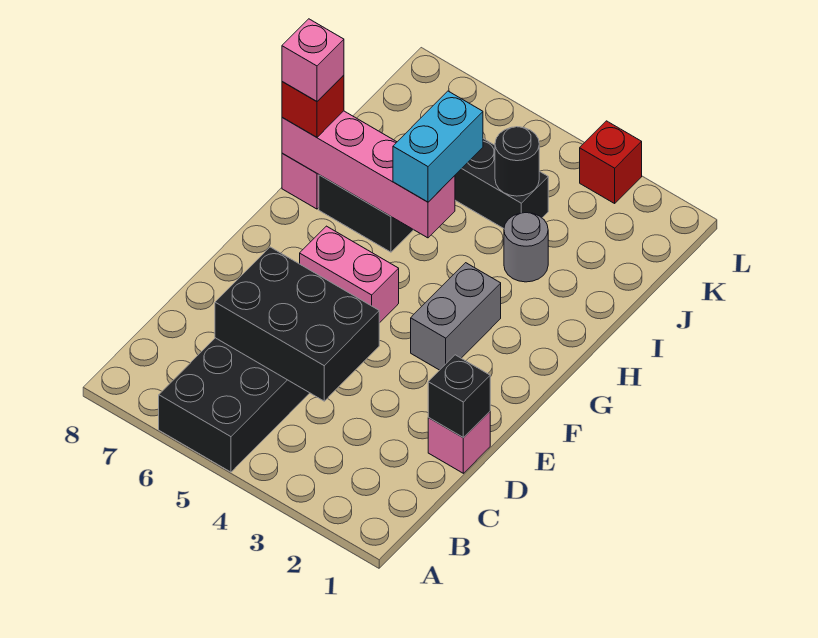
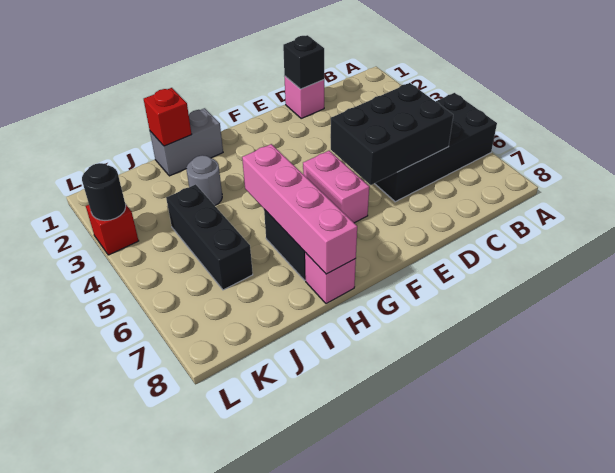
black brick C4:D6 level 2 -> black brick C5:E6 level 2
grey brick F3:G3 level 1 -> grey brick H1:I1 level 1
cyan brick H5:I5 level 3 -> none
red brick H8 level 3 -> red brick I1 level 2
pink brick H8 level 4 -> none
black round brick J4 level 2 -> black round brick L3 level 2

